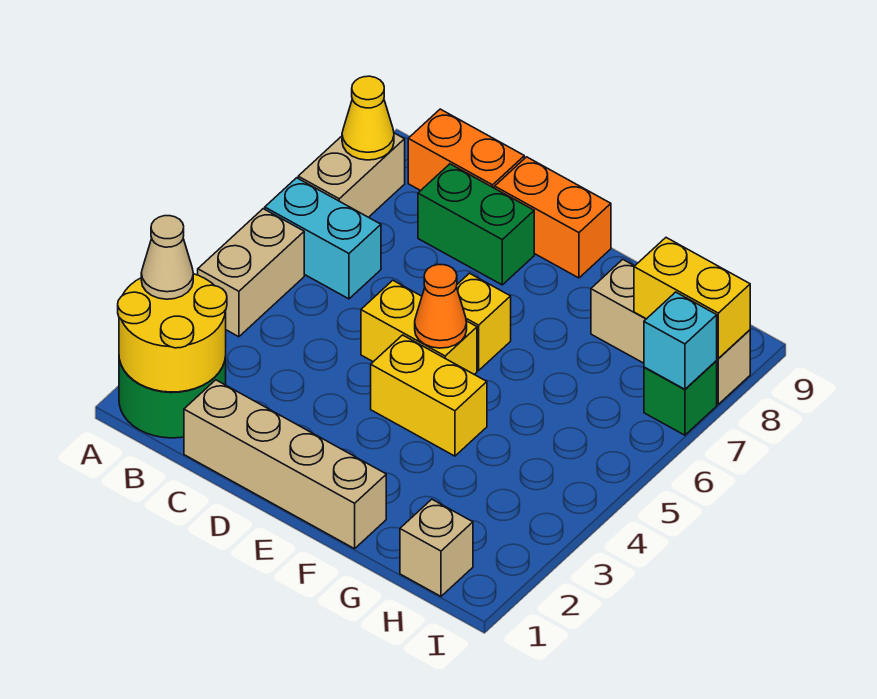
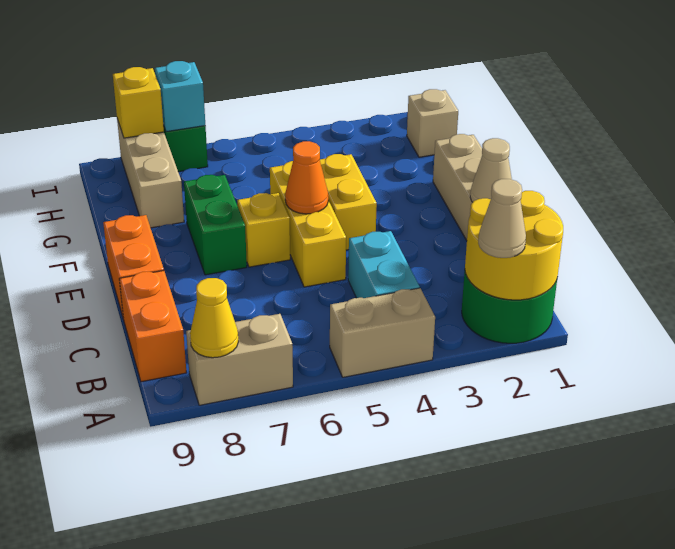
cyan brick A6:B6 level 1 -> cyan brick B4:C4 level 1
green brick C8:D8 level 1 -> green brick E7:F7 level 1
none -> tan cone D1 level 2
yellow brick D5:E5 level 1 -> yellow brick D5:F5 level 1
yellow brick H8:I8 level 2 -> yellow brick I8 level 2

